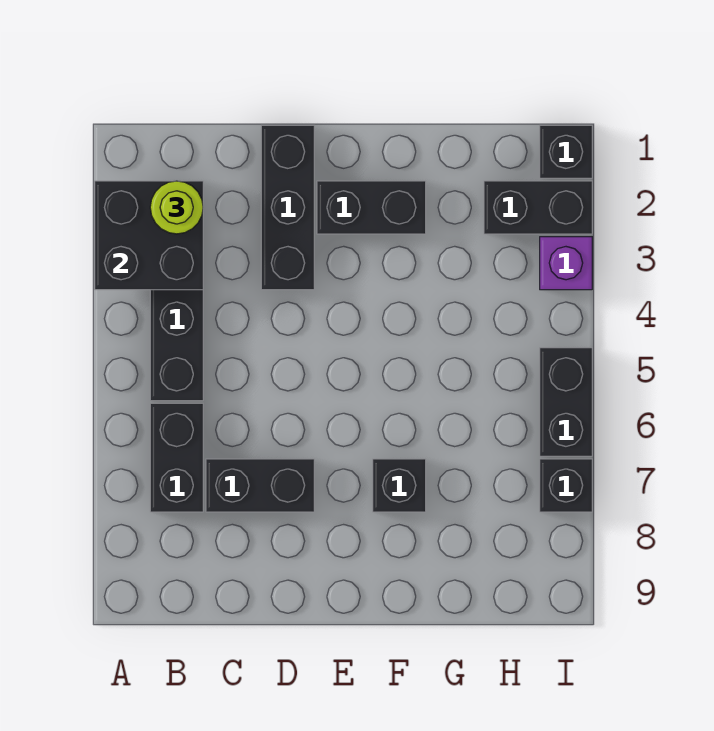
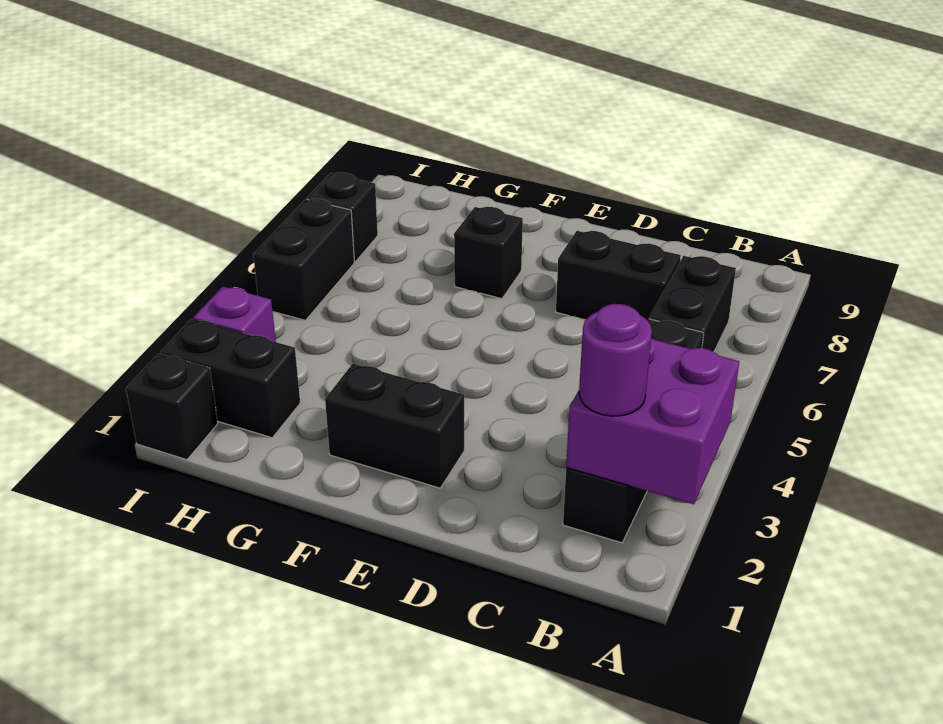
black brick A2:B3 level 2 -> purple brick A2:B3 level 2
lime round brick B2 level 3 -> purple round brick B2 level 3
black brick D1:D3 level 1 -> none

